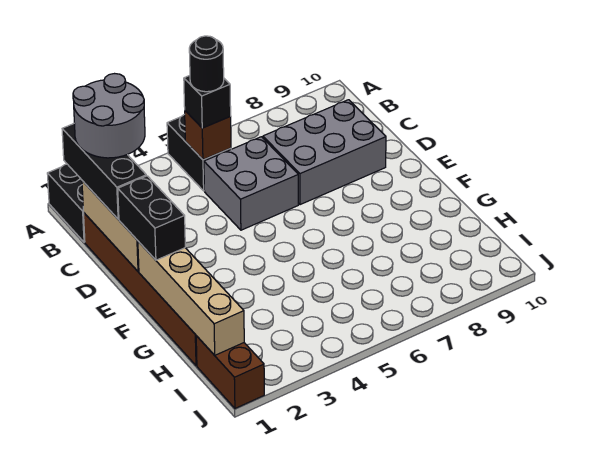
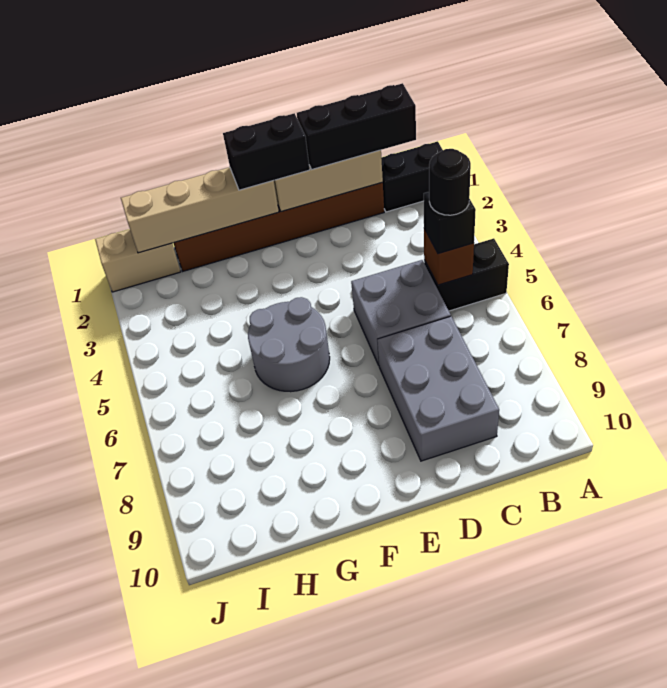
grey round brick B1:C2 level 4 -> grey round brick F5:G6 level 1
brown brick I1:J1 level 1 -> tan brick I1:J1 level 1

